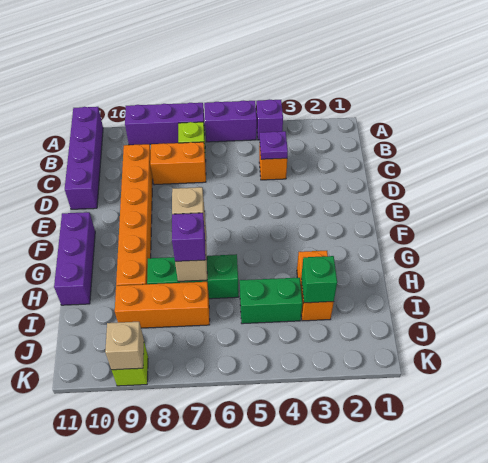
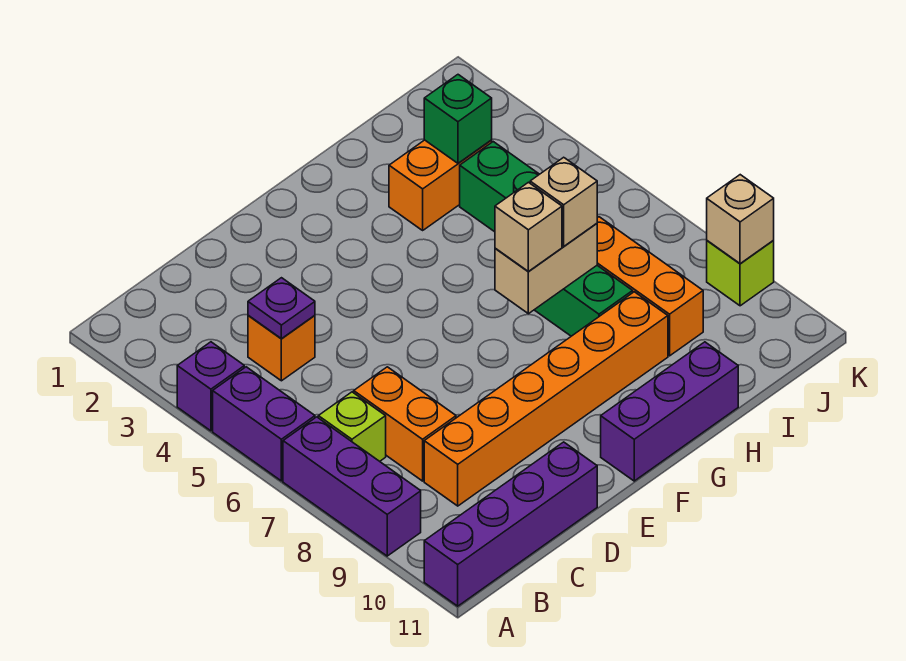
purple brick H7 level 3 -> tan brick H7 level 3

